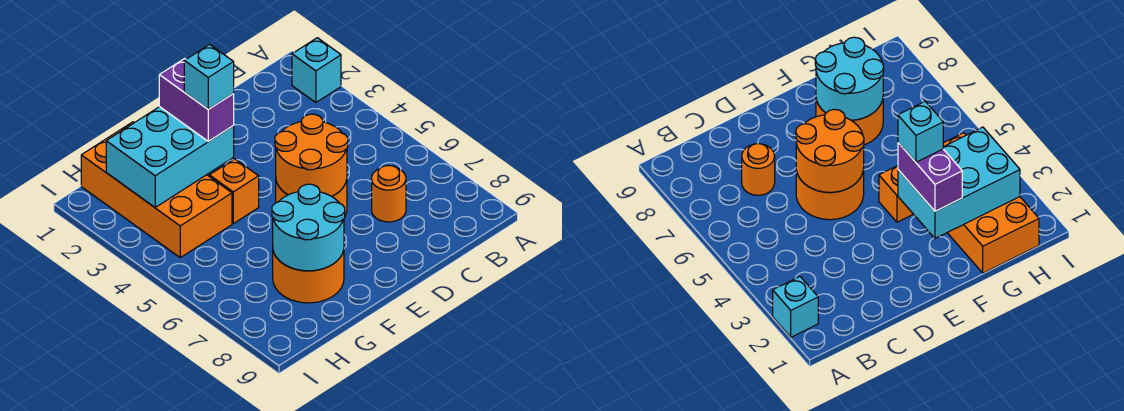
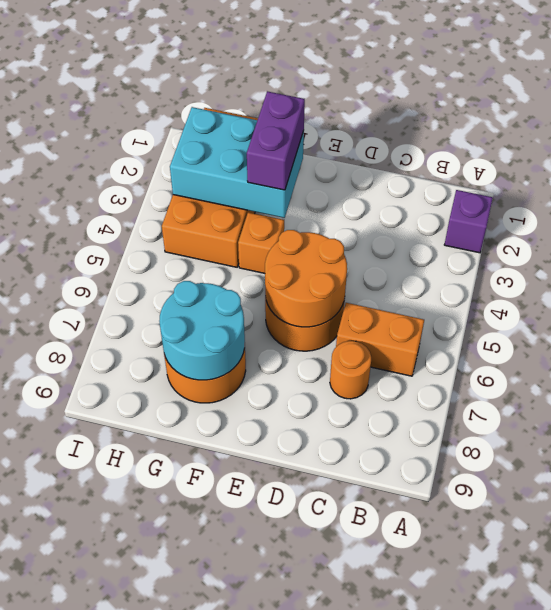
cyan brick A2 level 1 -> purple brick A2 level 1
none -> orange brick B6:C6 level 1
cyan brick F3 level 4 -> none

